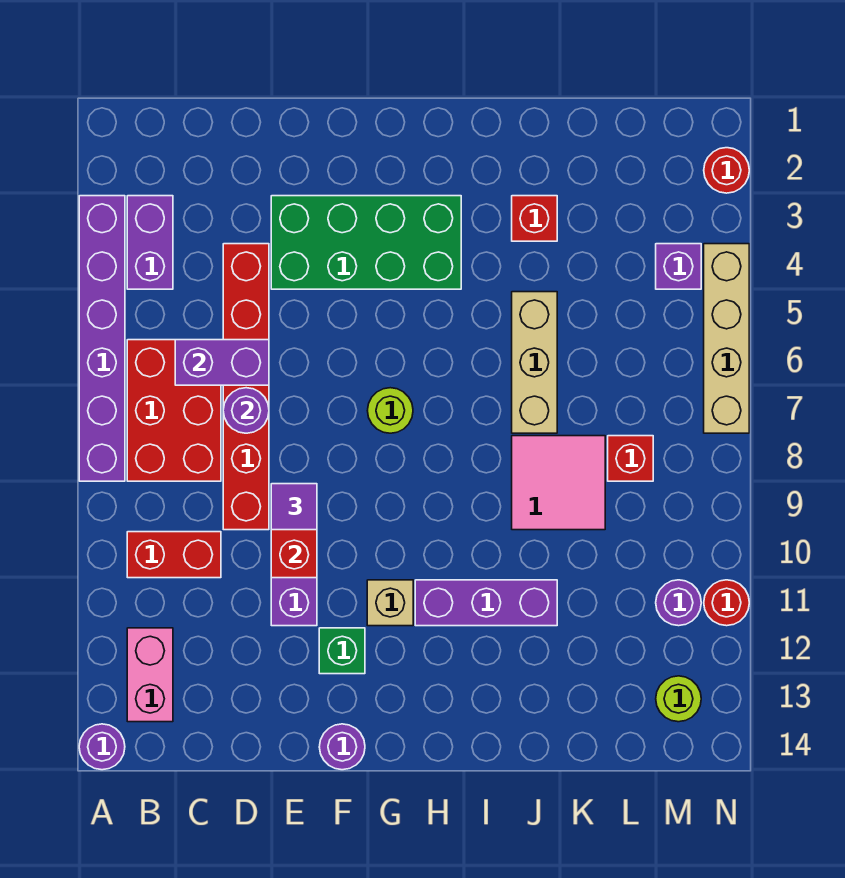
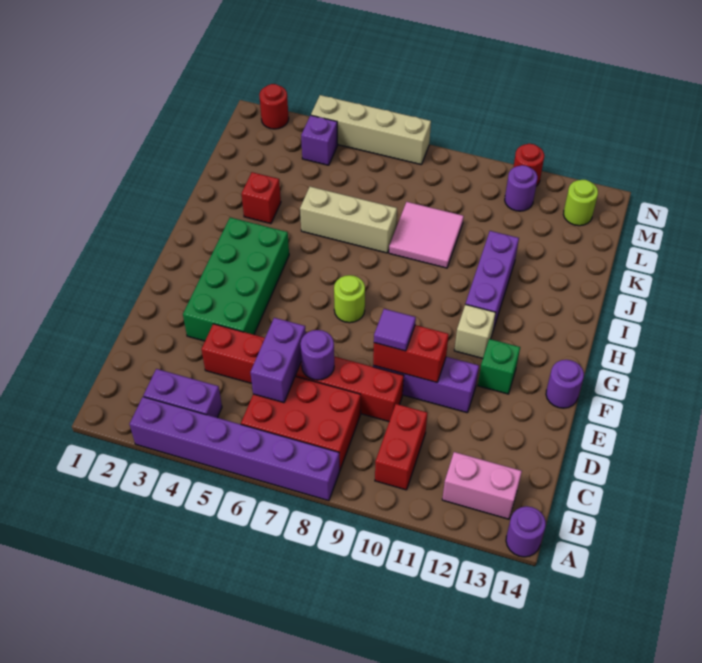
red brick L8 level 1 -> none

